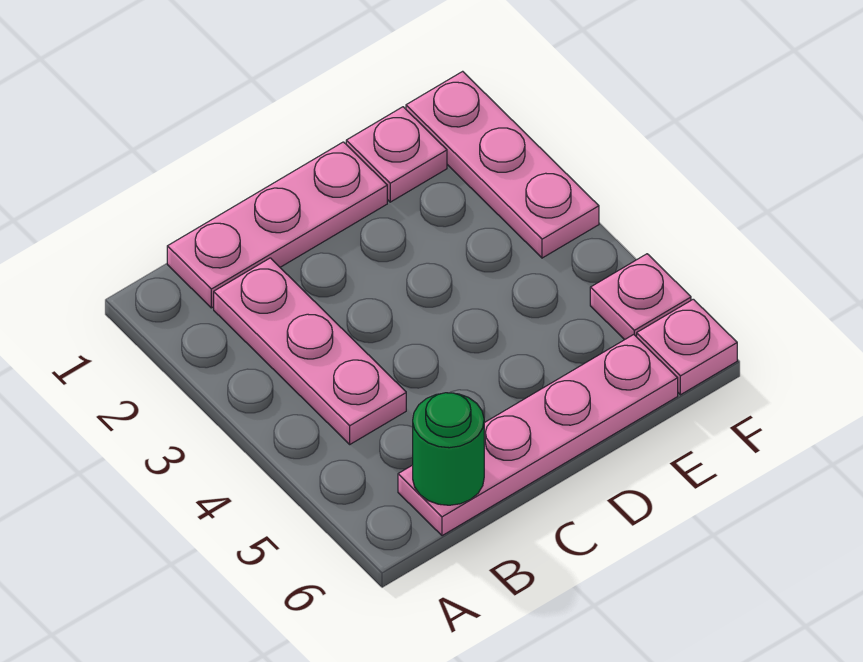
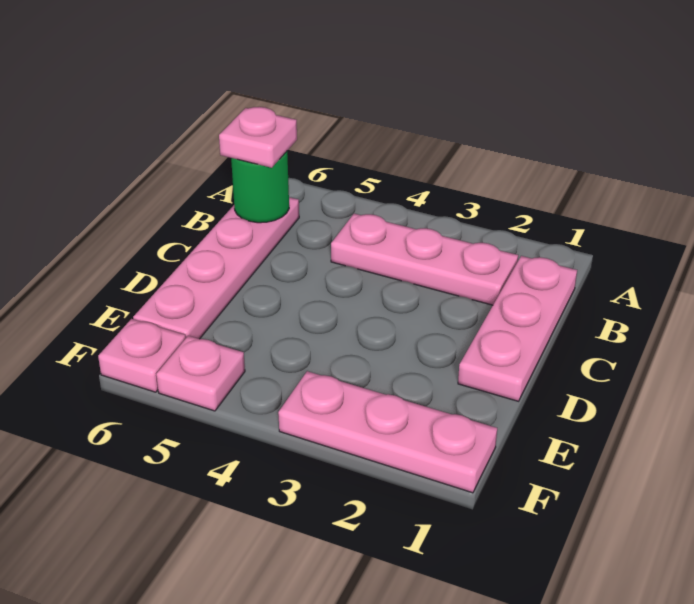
pink plate E1 level 1 -> pink plate B6 level 3

